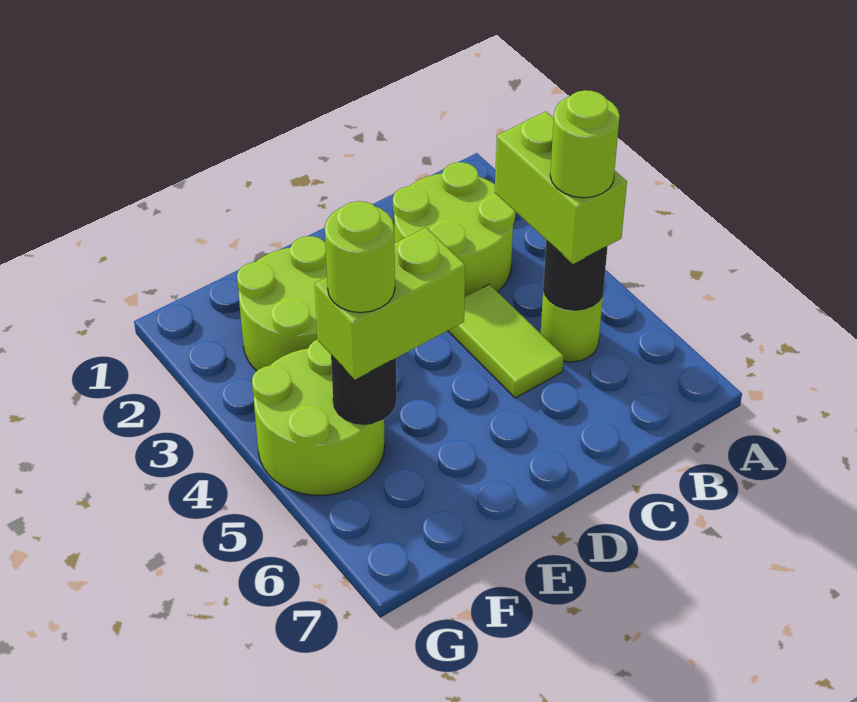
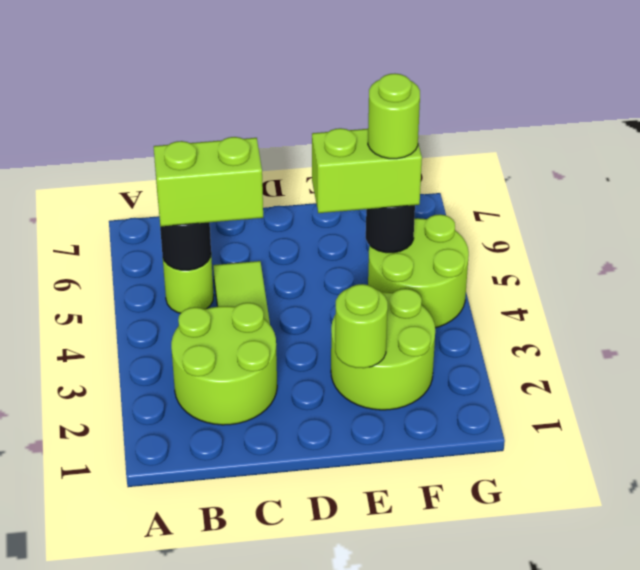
lime brick B4:B5 level 3 -> lime brick B5:C5 level 3
lime round brick B5 level 4 -> lime round brick E2 level 2

